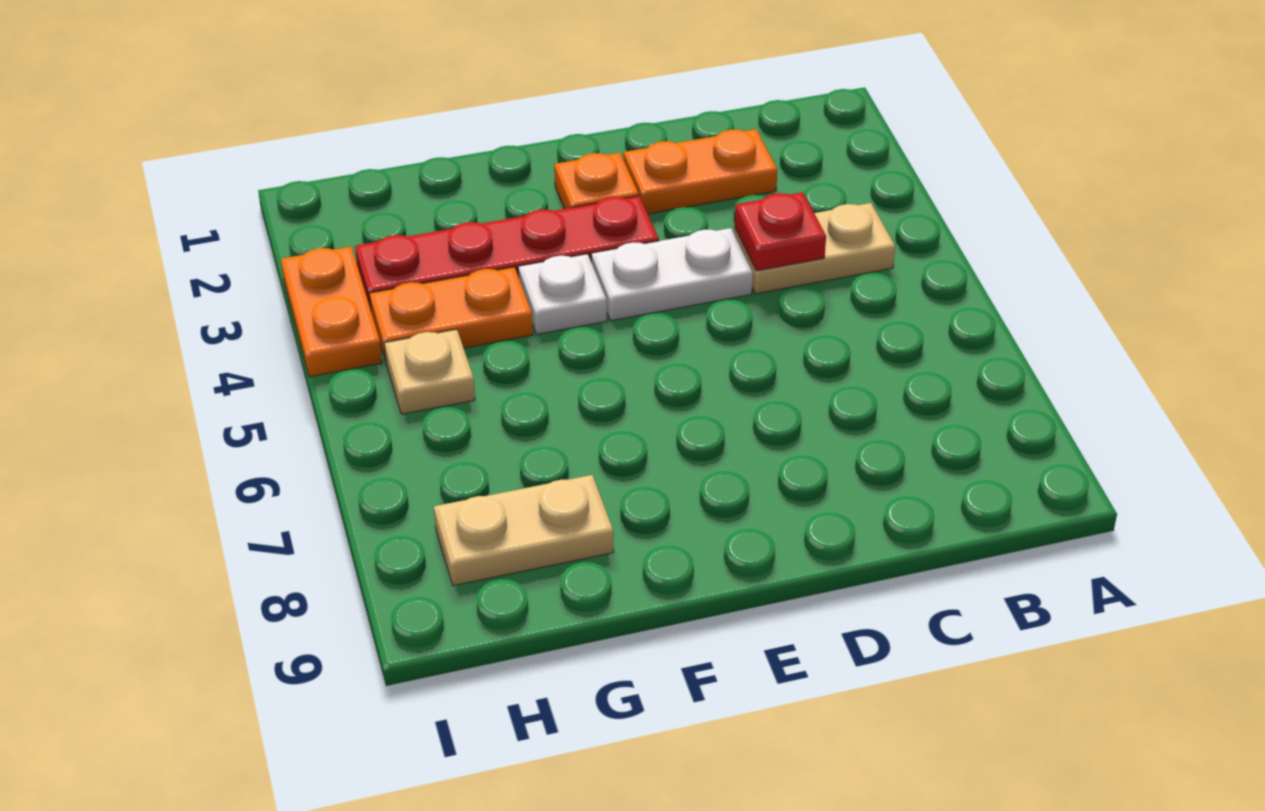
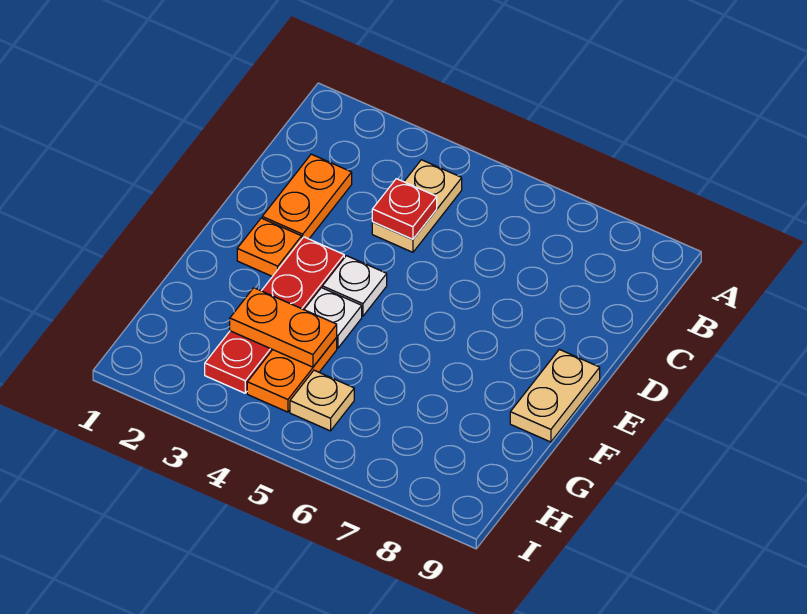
white plate D4:E4 level 1 -> white plate E4 level 1
tan plate G8:H8 level 1 -> tan plate E9:F9 level 1
orange plate I3:I4 level 1 -> orange plate G3:G4 level 2

